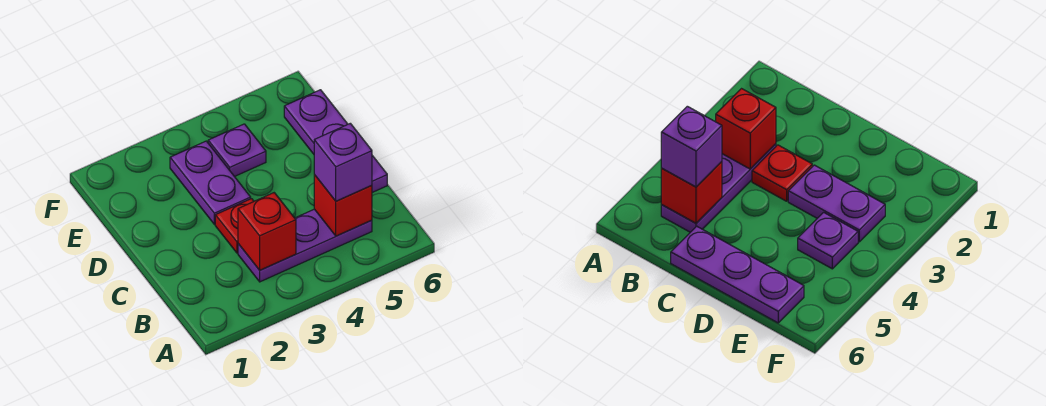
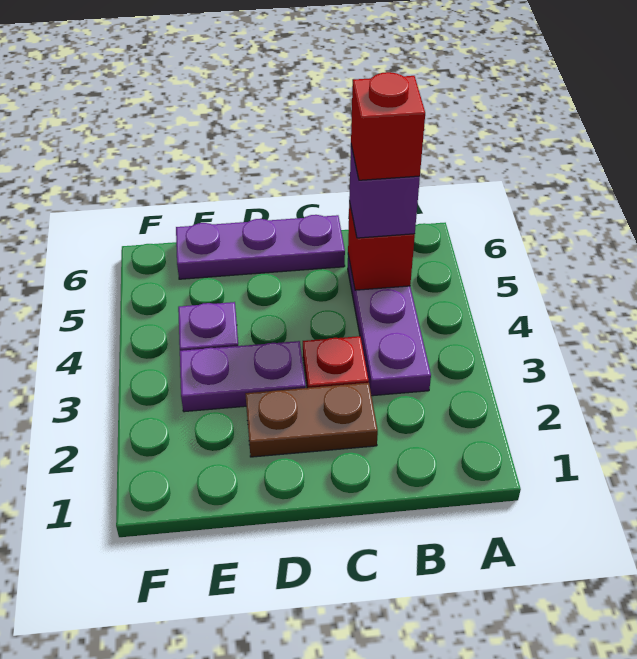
red brick B3 level 2 -> red brick B5 level 4
none -> brown plate C2:D2 level 1

